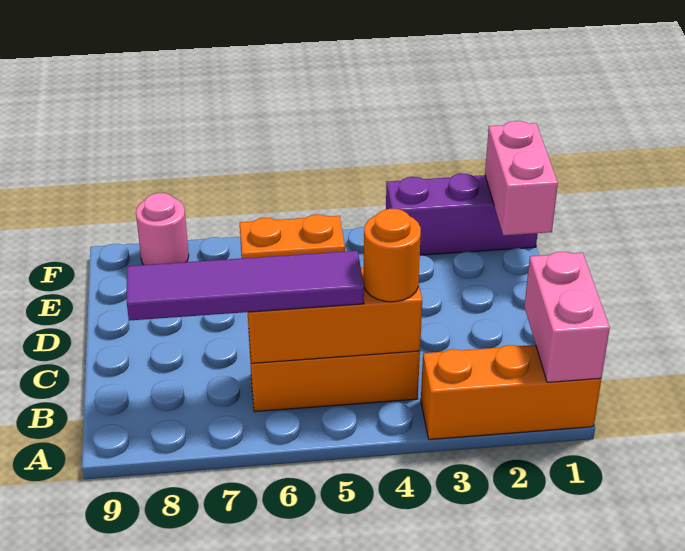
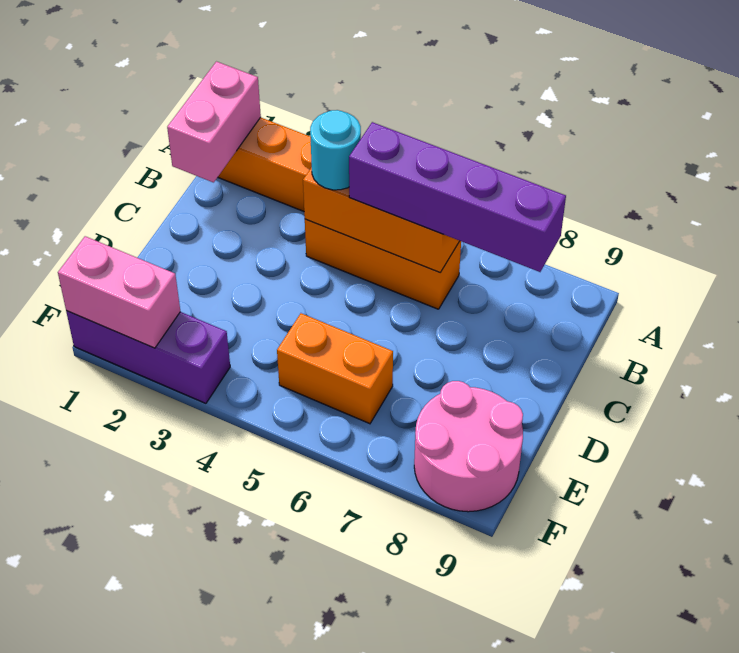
orange round brick B4 level 3 -> cyan round brick B4 level 3
purple tile B5:B8 level 3 -> purple brick B5:B8 level 3
pink brick E1:F1 level 2 -> pink brick F1:F2 level 2
pink round brick F8 level 1 -> pink round brick E8:F9 level 1

